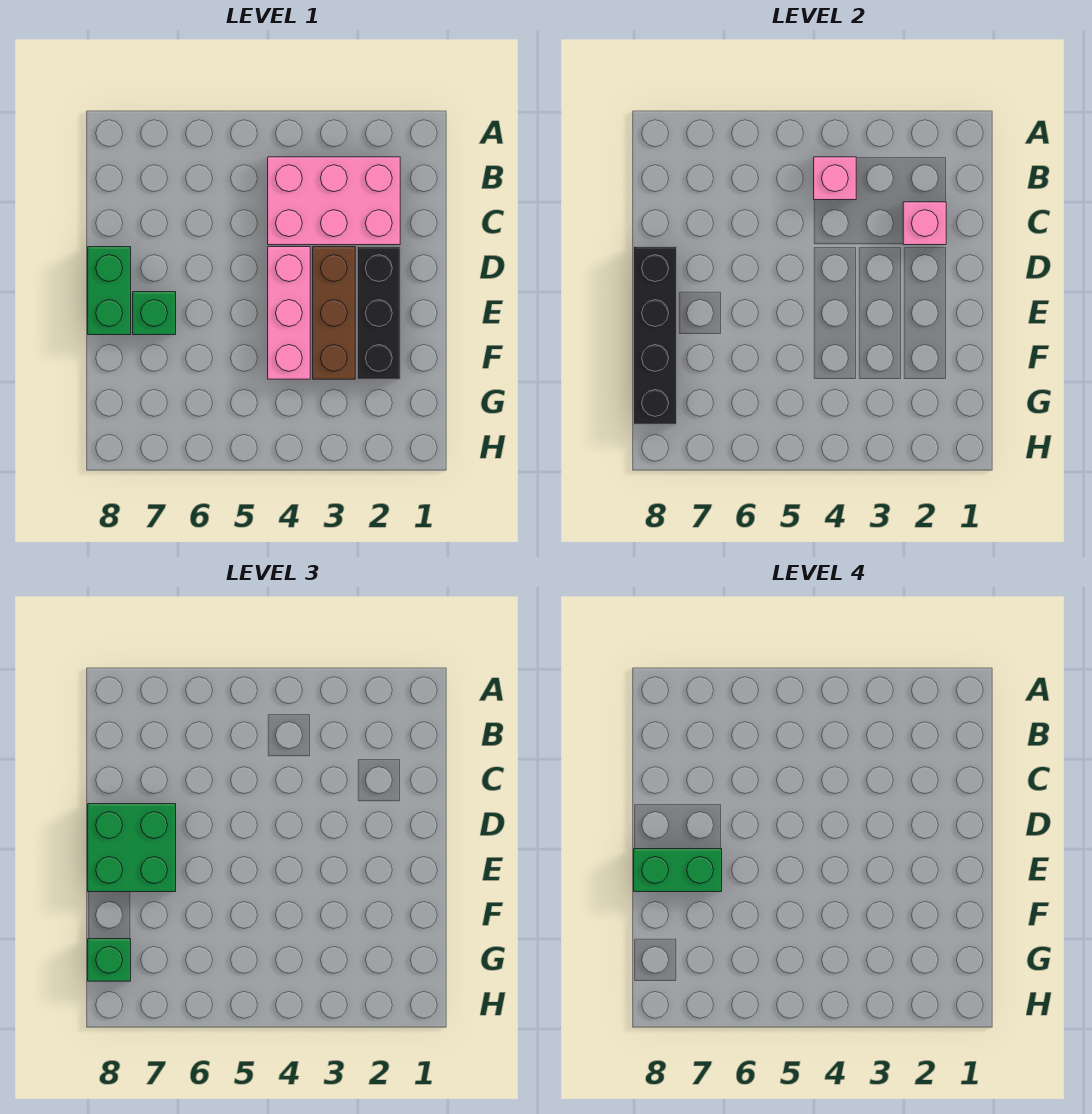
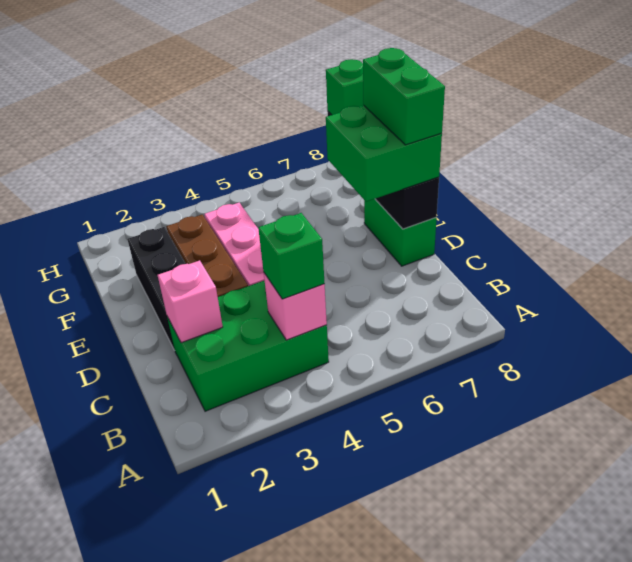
pink brick B2:C4 level 1 -> green brick B2:C4 level 1
green brick E7 level 1 -> green brick B4 level 3
green brick E7:E8 level 4 -> green brick D8:E8 level 4

